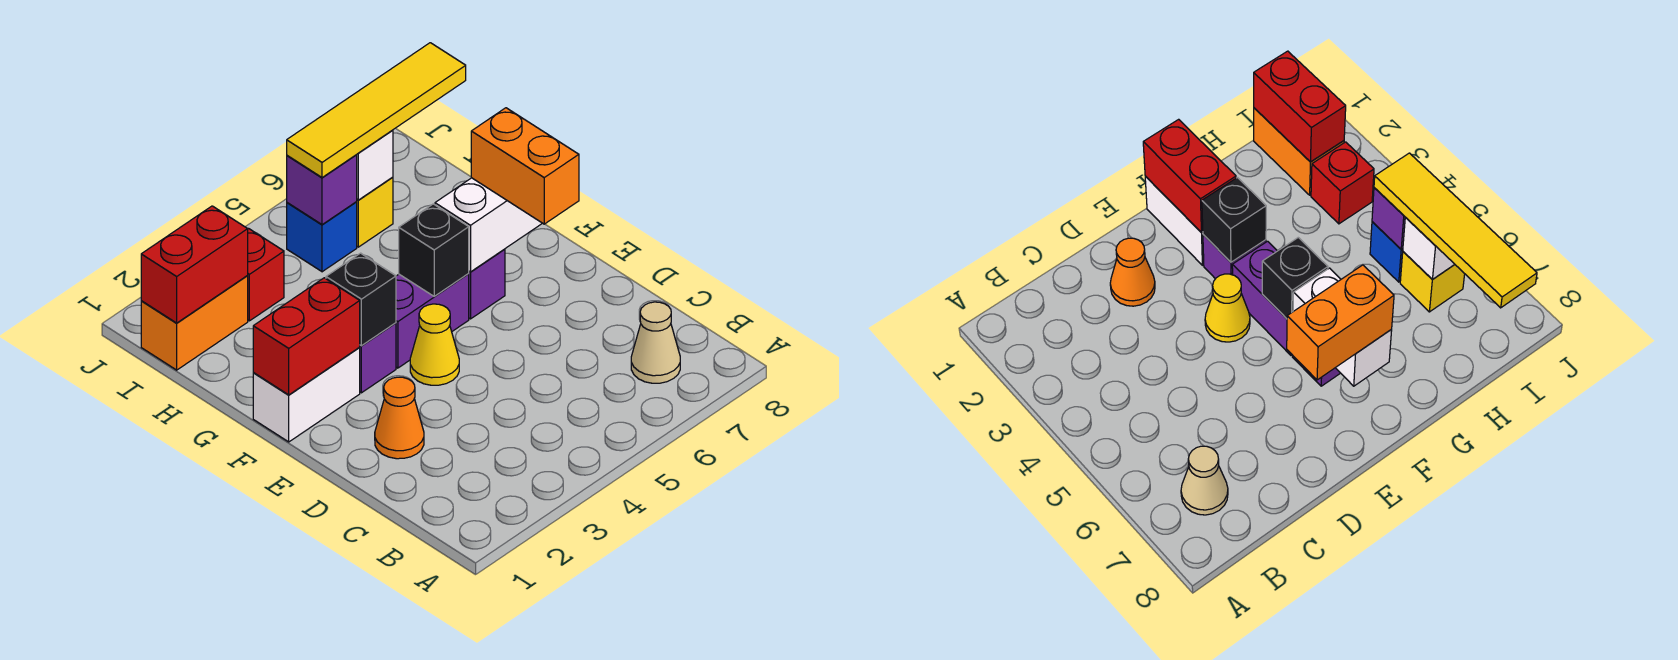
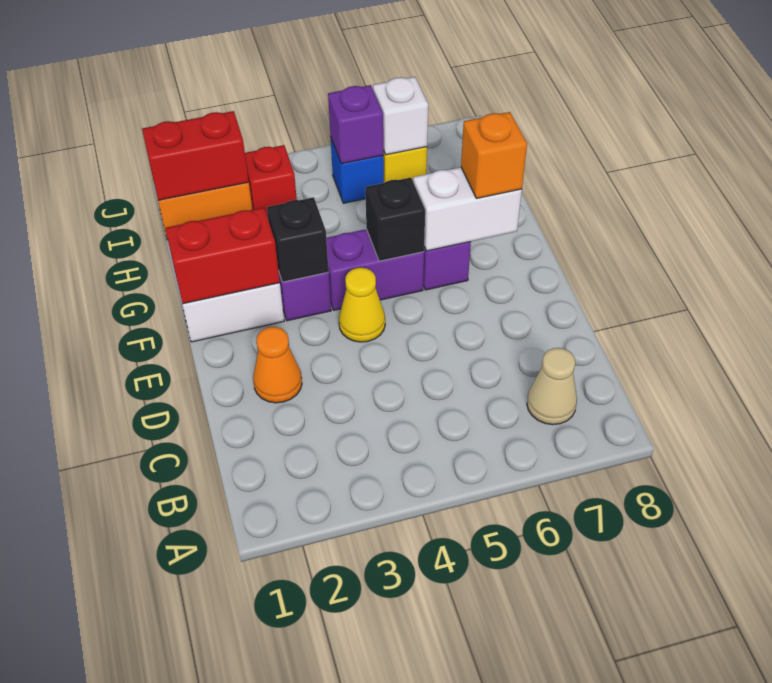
orange brick E7:F7 level 3 -> orange brick F7 level 3
yellow tile I5:I8 level 3 -> none

